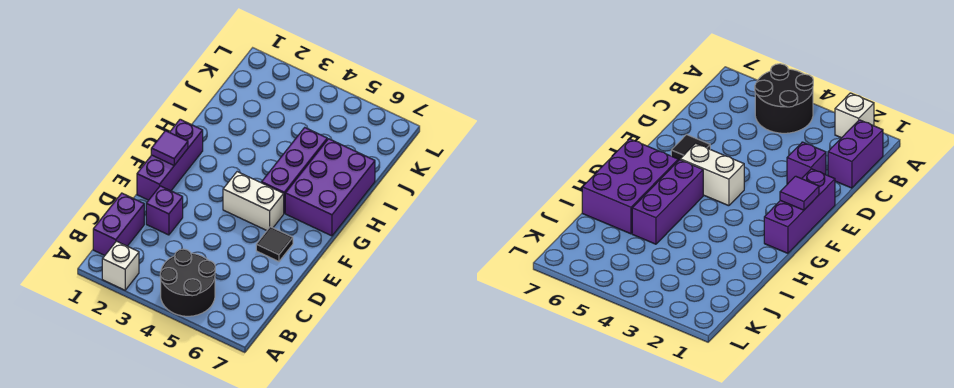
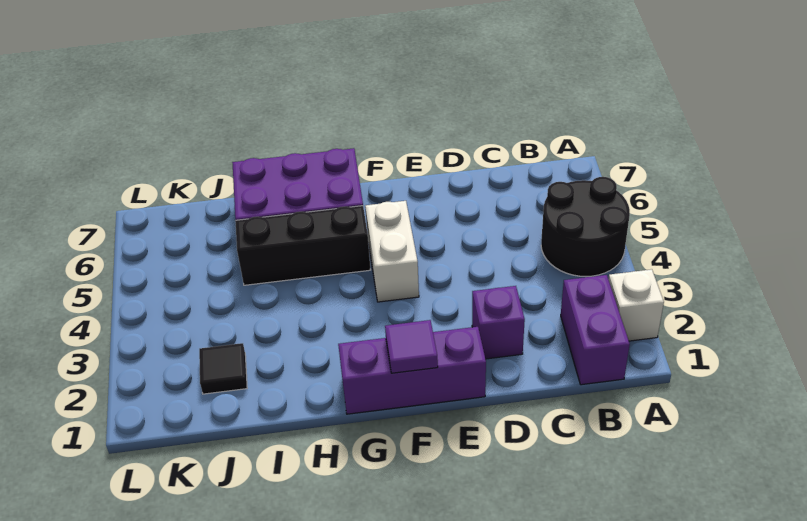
purple brick B1:C1 level 1 -> purple brick B1:B2 level 1
black tile E6 level 1 -> black tile J2 level 1
purple brick G5:I5 level 1 -> black brick G5:I5 level 1

